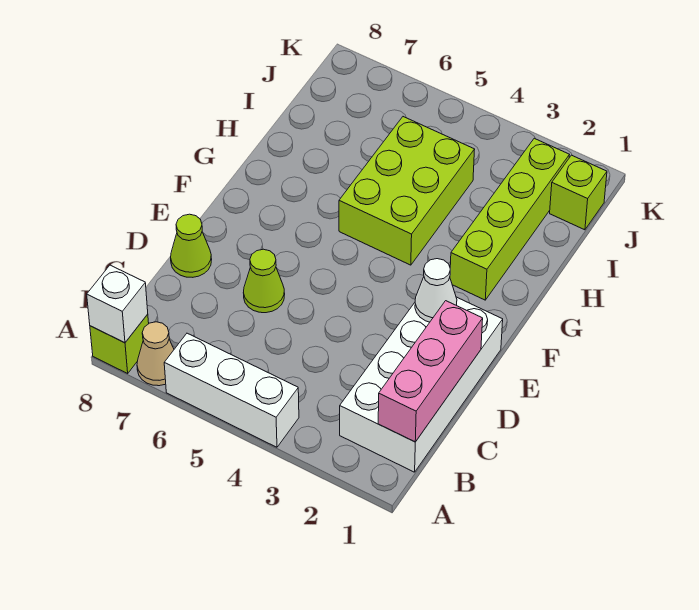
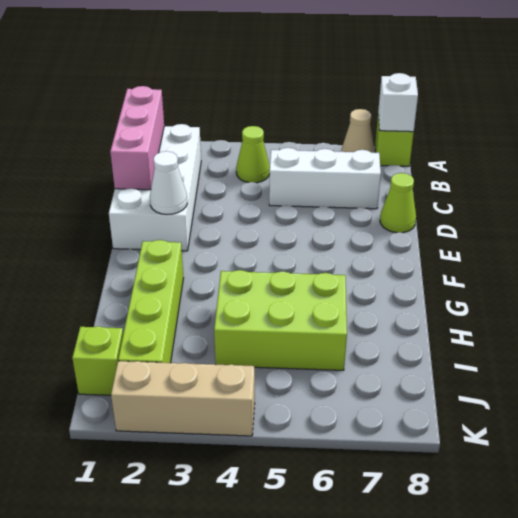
white brick A4:A6 level 1 -> white brick C5:C7 level 1
lime cone D6 level 1 -> lime cone B4 level 1
lime brick G4:I5 level 1 -> lime brick H4:I6 level 1
none -> tan brick K2:K4 level 1

